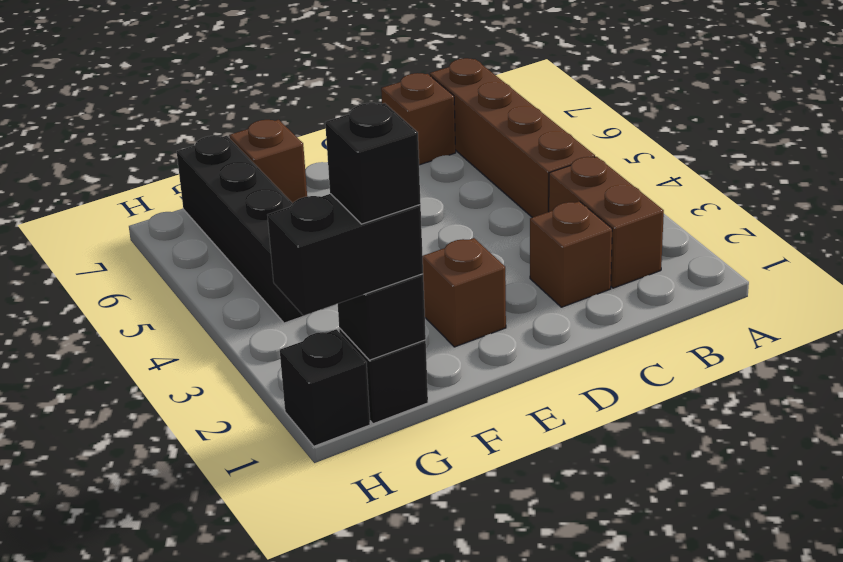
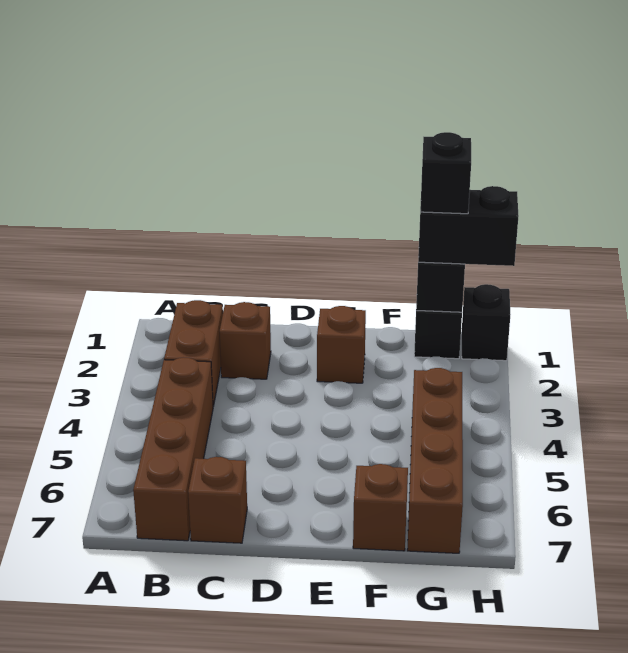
black brick G4:G7 level 1 -> brown brick G4:G7 level 1

